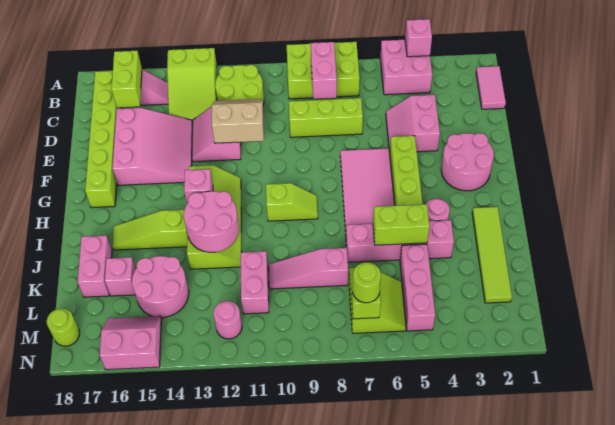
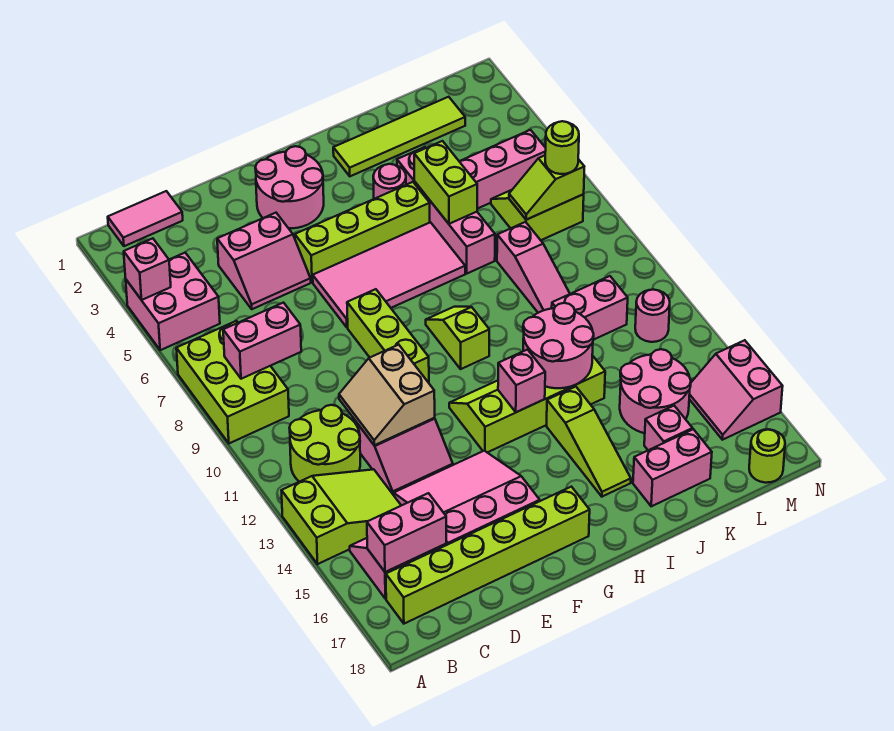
lime brick B16:C16 level 2 -> pink brick B16:C16 level 2
lime brick D7:D9 level 1 -> lime brick F8:F10 level 1

